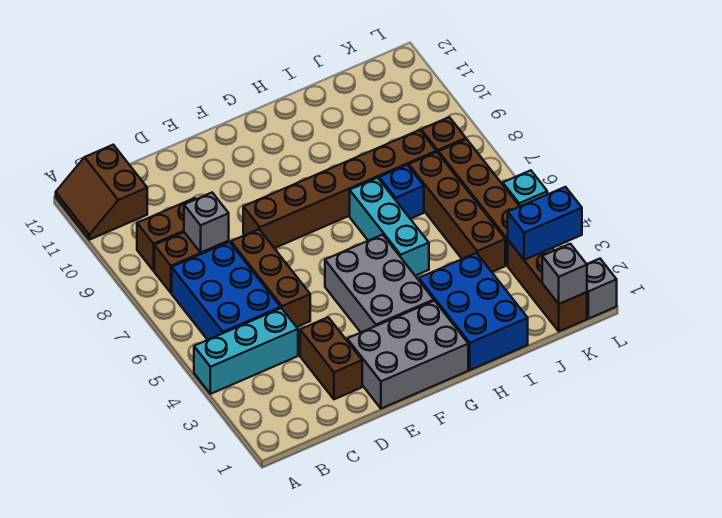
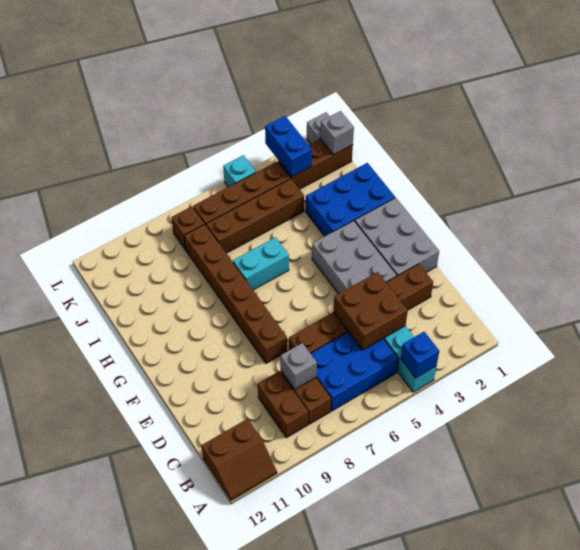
none -> brown brick C4:D5 level 2
grey brick F3:G5 level 1 -> grey brick E3:G4 level 1
cyan brick H5:H7 level 1 -> cyan brick H6:H7 level 1
blue brick I7 level 1 -> blue brick A4 level 2

